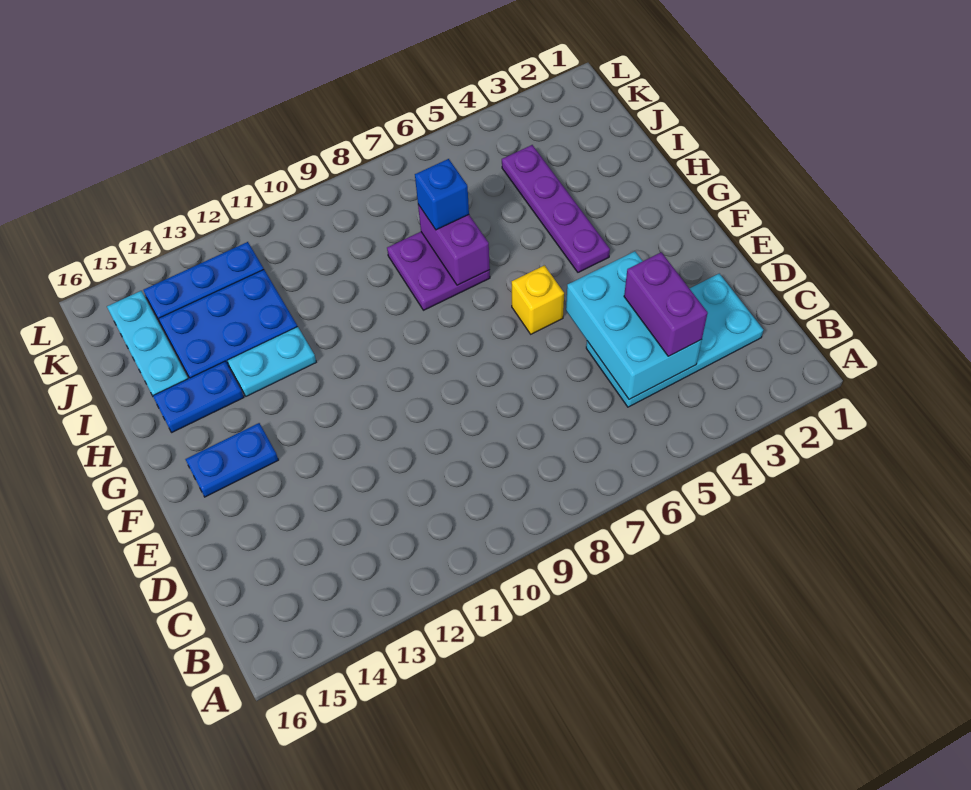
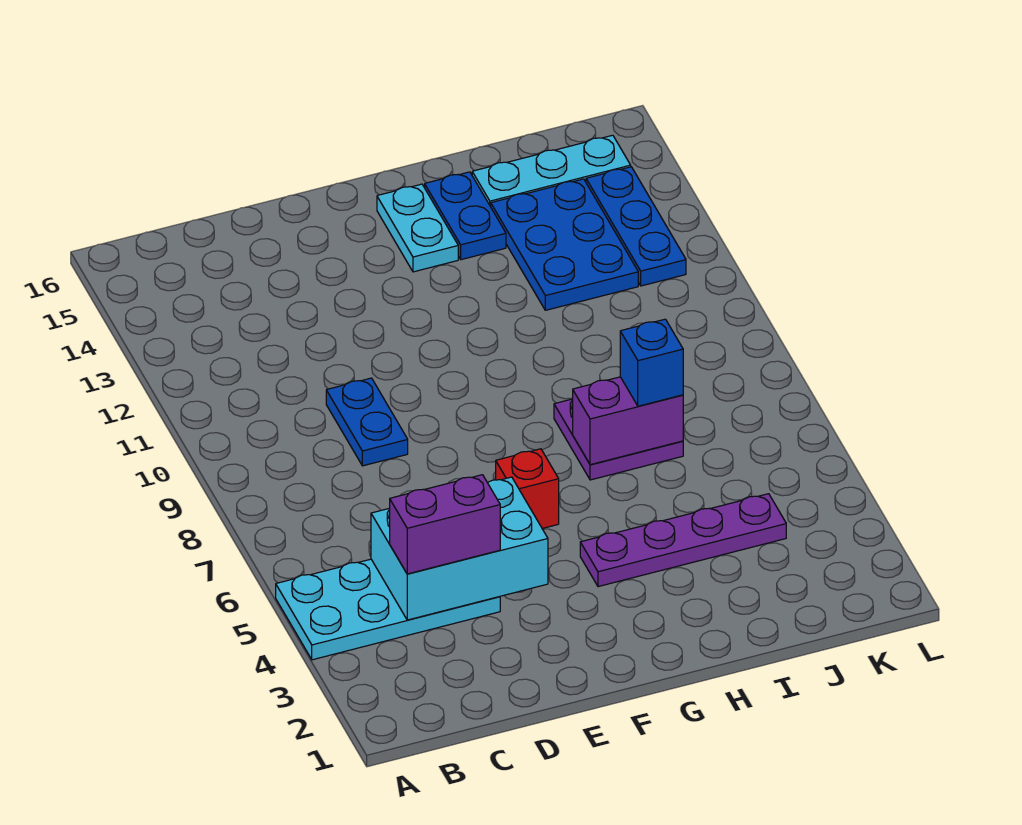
cyan plate C2:D5 level 1 -> cyan plate A4:D5 level 1
yellow brick F6 level 1 -> red brick F6 level 1
blue plate F14:F15 level 1 -> blue plate D9:D10 level 1
cyan plate H12:H13 level 1 -> cyan plate G14:G15 level 1

